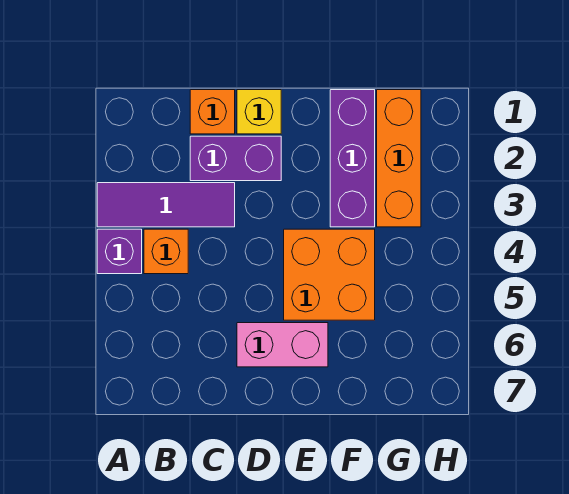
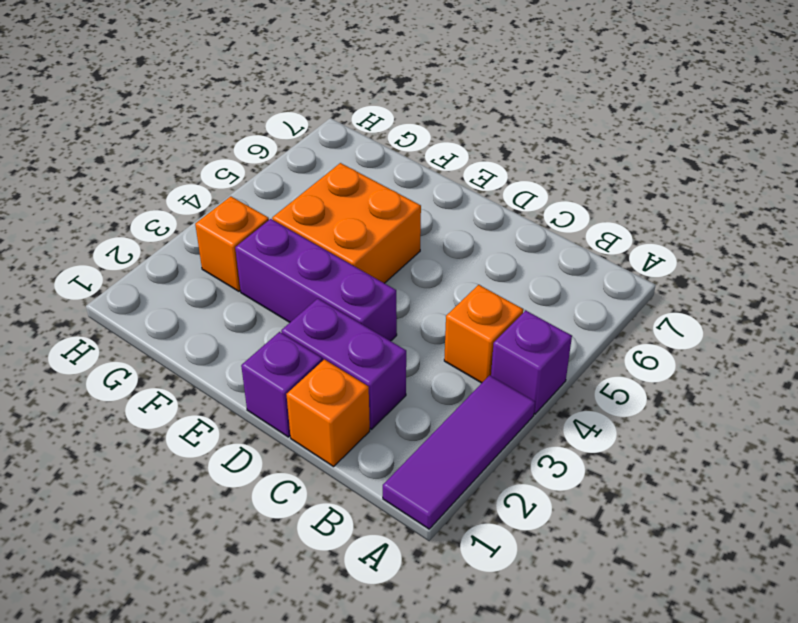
purple tile A3:C3 level 1 -> purple tile A1:A3 level 1
yellow brick D1 level 1 -> purple brick D1 level 1
pink brick D6:E6 level 1 -> none
purple brick F1:F3 level 1 -> purple brick D3:F3 level 1
orange brick G1:G3 level 1 -> orange brick G3 level 1

